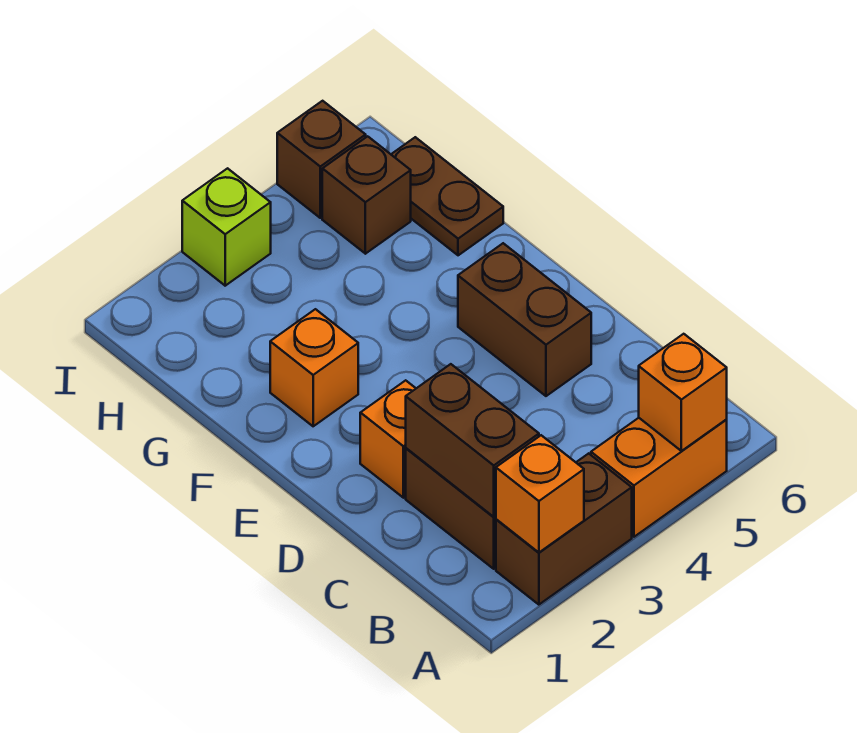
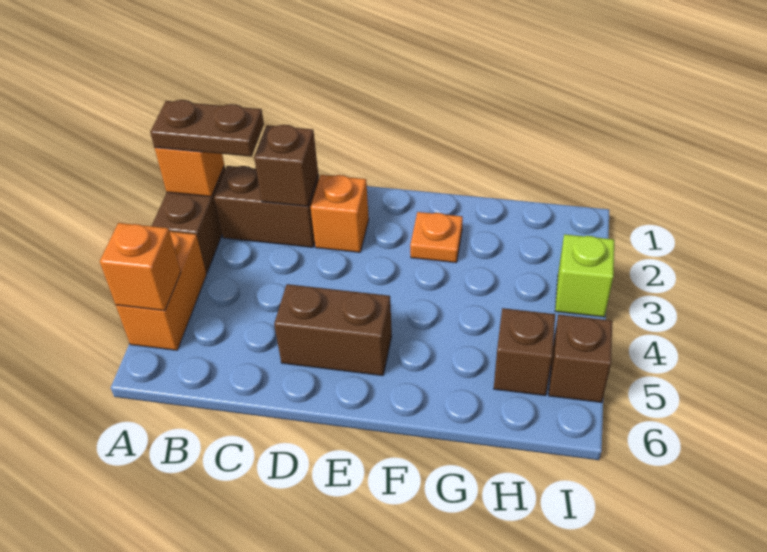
brown brick B2:C2 level 2 -> brown brick C2 level 2
orange brick F2 level 1 -> orange plate F2 level 1
brown plate G6:H6 level 1 -> brown plate A2:B2 level 3

